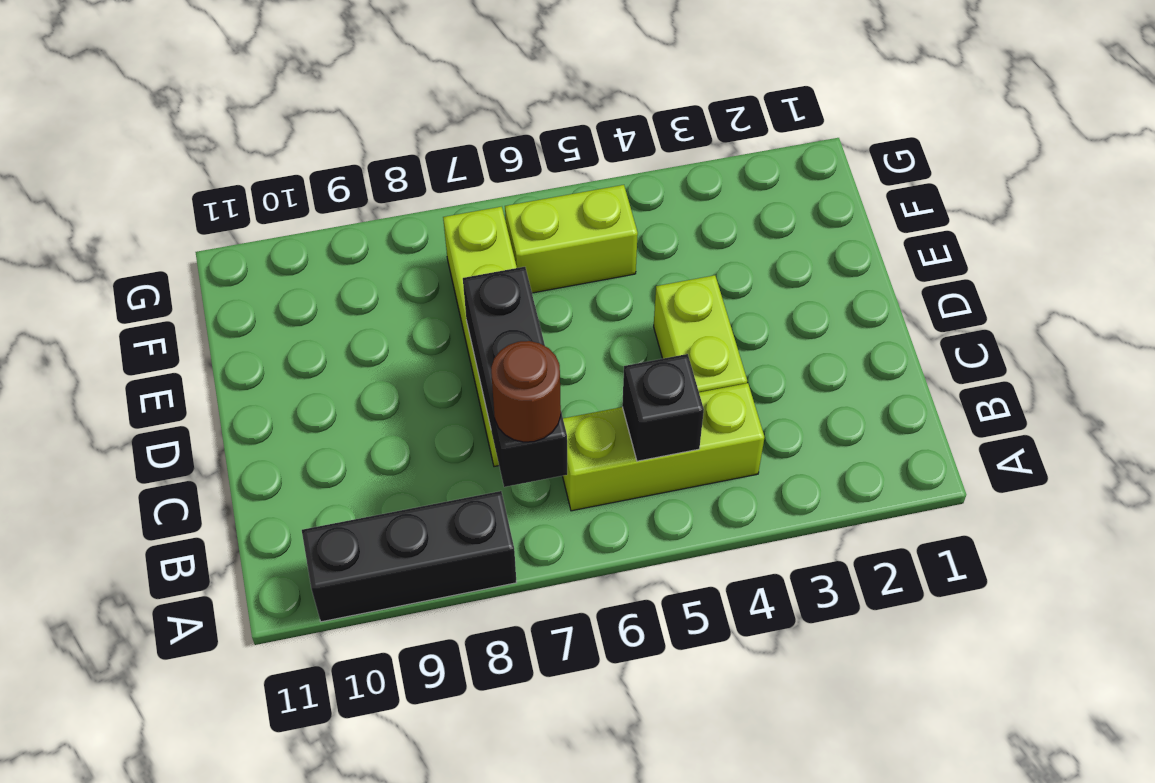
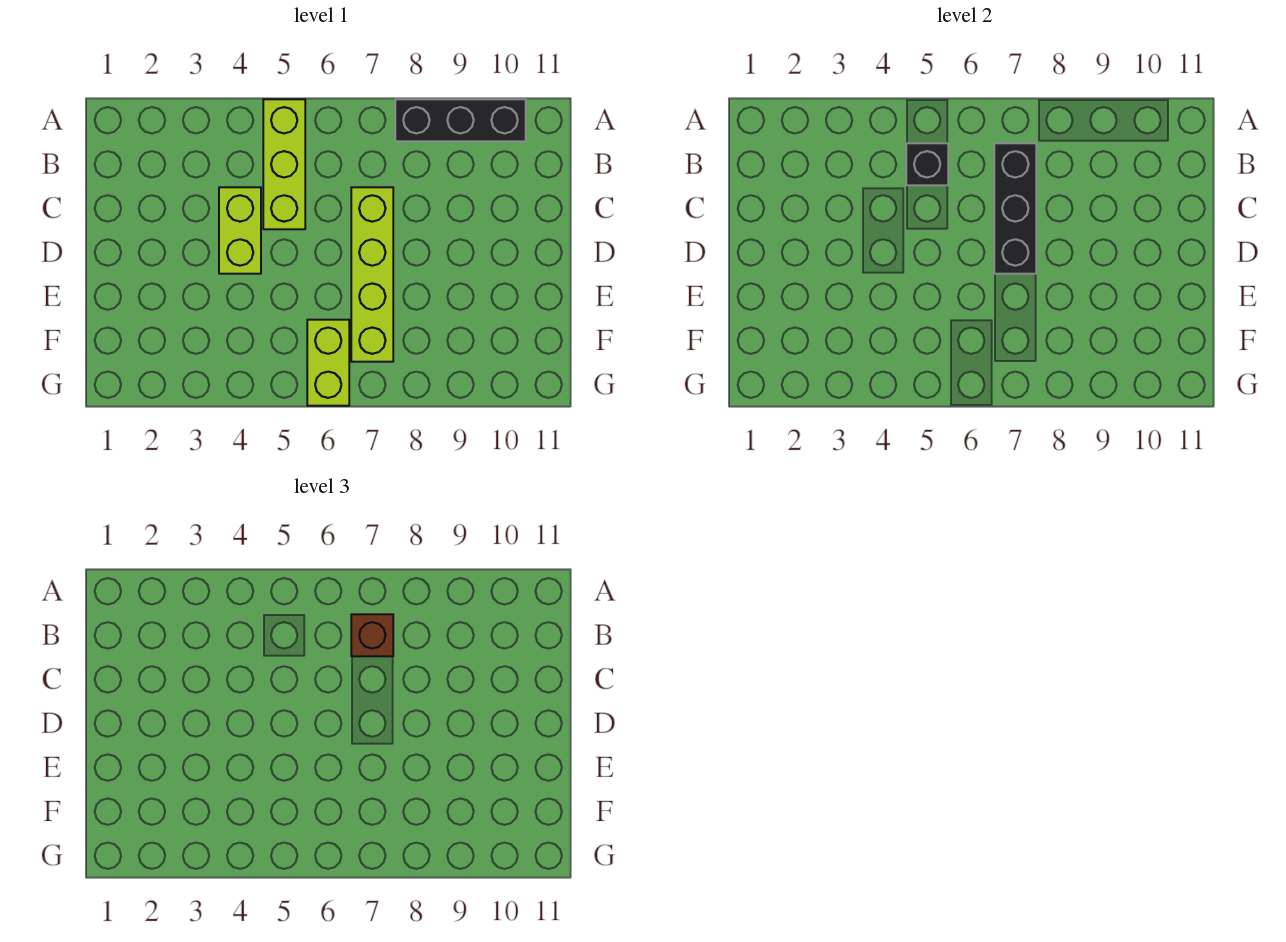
lime brick B4:B6 level 1 -> lime brick A5:C5 level 1
brown round brick B7 level 3 -> brown brick B7 level 3
lime brick F5:F6 level 1 -> lime brick F6:G6 level 1

